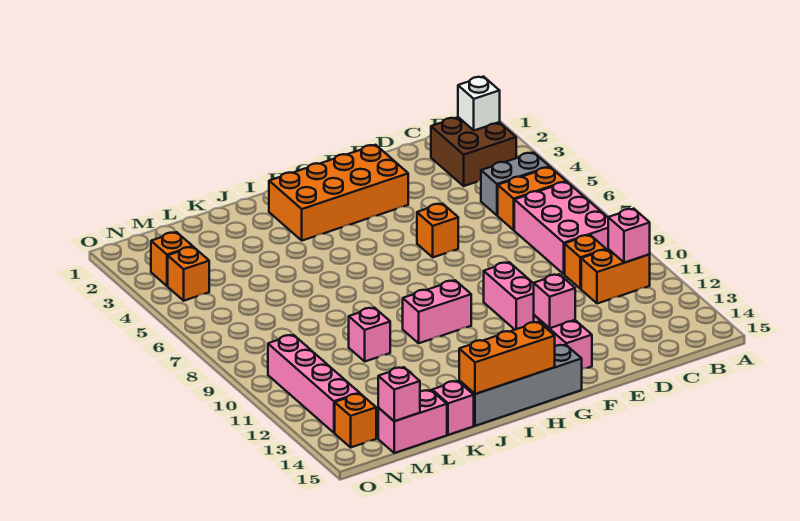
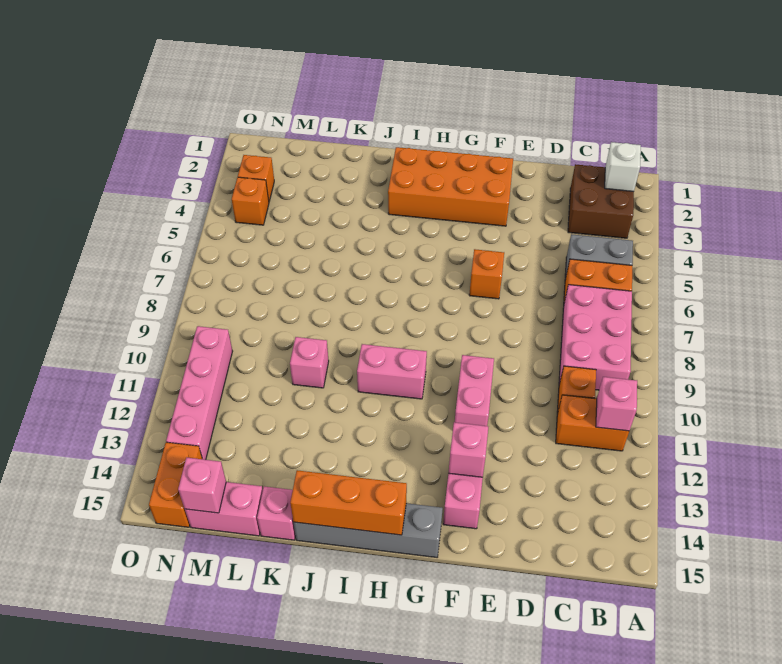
orange brick N14 level 1 -> orange brick N14:N15 level 1

